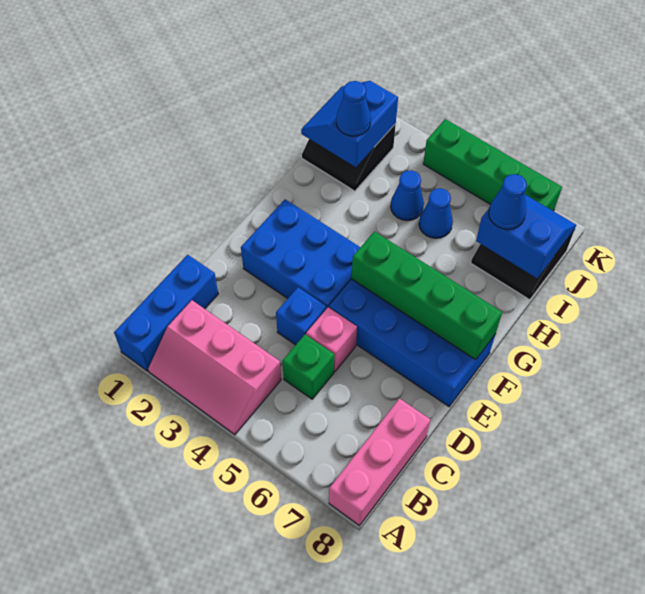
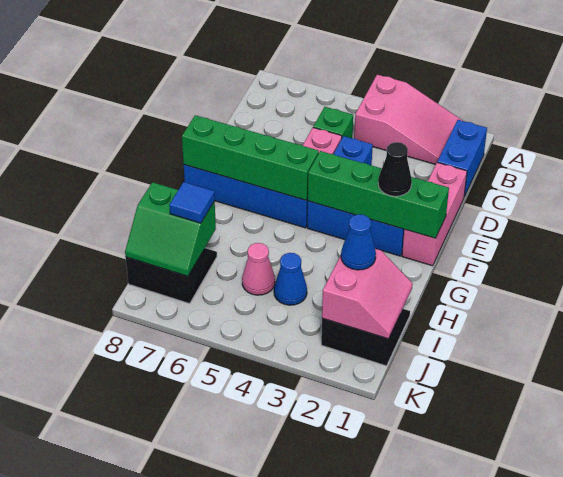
blue brick A1:C1 level 1 -> blue brick B1:C1 level 1
pink slope A2:B4 level 1 top B -> pink slope A2:B4 level 1 top 4
pink brick A8:C8 level 1 -> pink brick D1:F1 level 1
none -> black cone F2 level 3
blue slope I1:J2 level 2 top 2 -> pink slope I1:J2 level 2 top 2
blue cone I5 level 1 -> pink cone I5 level 1
blue slope I7:J8 level 2 top I -> green slope I7:J8 level 2 top I
blue cone I7 level 3 -> blue tile I7 level 3
green brick K4:K7 level 1 -> green brick F1:F4 level 2

